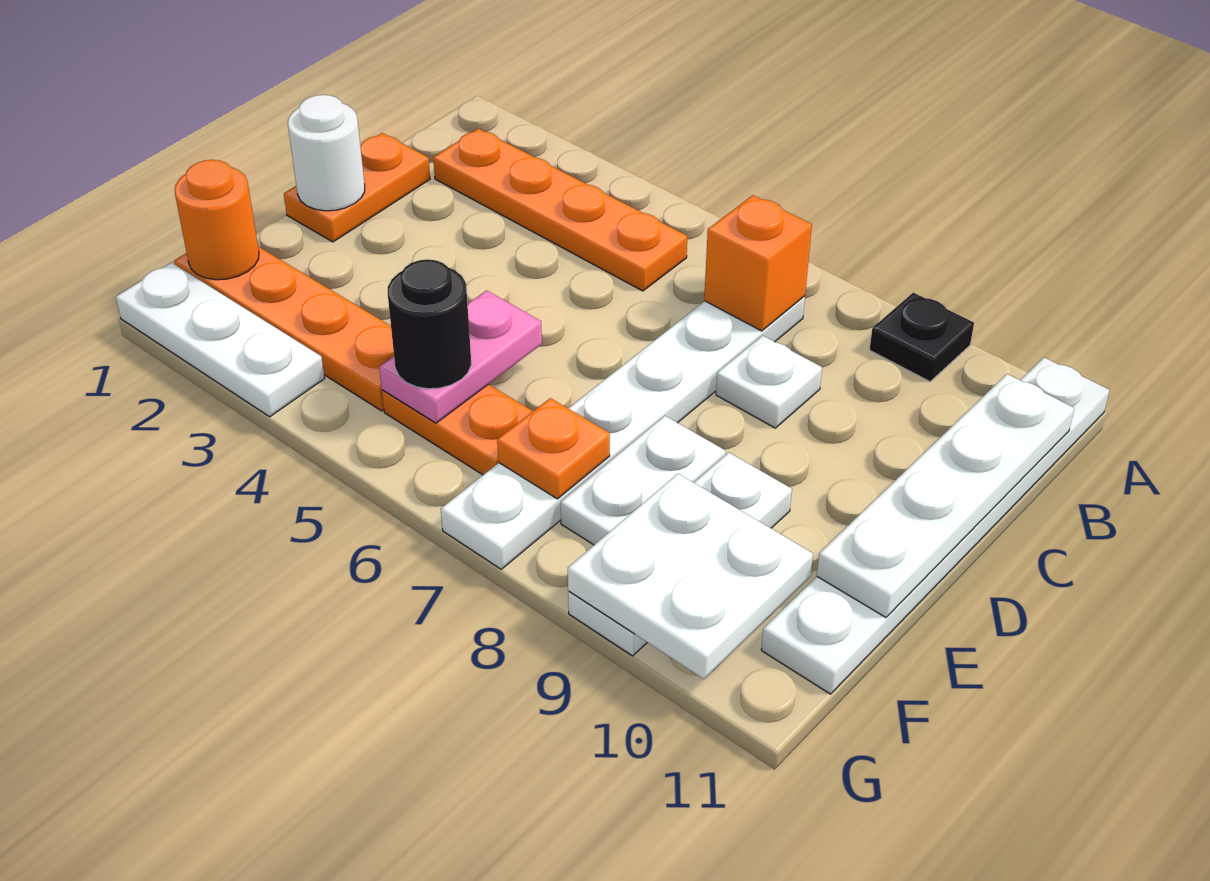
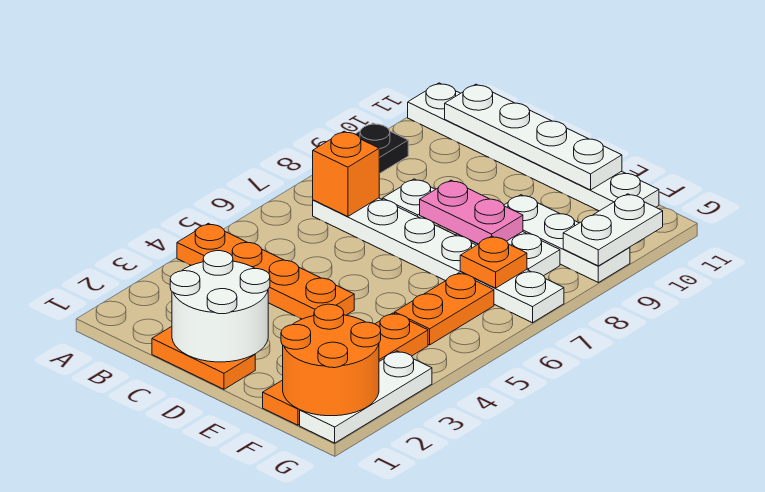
orange plate B2:B5 level 1 -> orange plate A4:D4 level 1
white round brick D1 level 2 -> white round brick C1:D2 level 2
pink plate E5:F5 level 2 -> pink plate D8:E8 level 2
orange round brick F1 level 2 -> orange round brick F1:G2 level 2
black round brick F5 level 3 -> none
white plate F9:G10 level 2 -> white plate G9:G10 level 2

